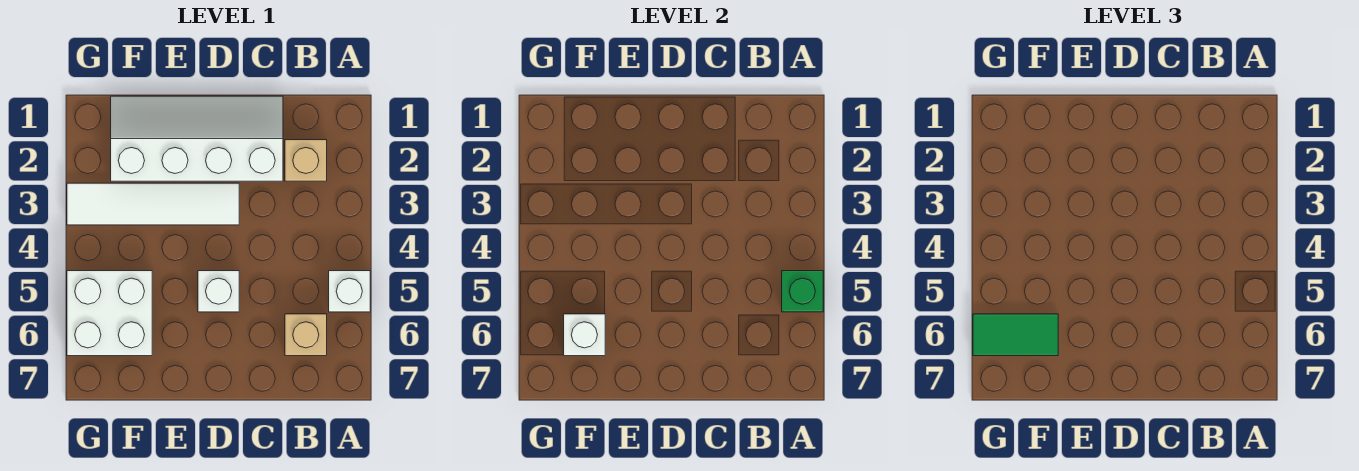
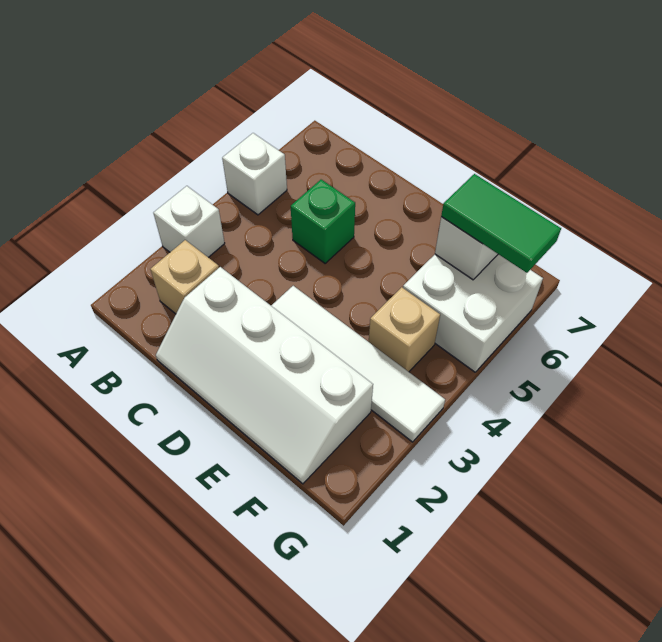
green brick A5 level 2 -> green brick C5 level 1
tan brick B6 level 1 -> tan brick F4 level 1
white brick D5 level 1 -> white brick A3 level 1

